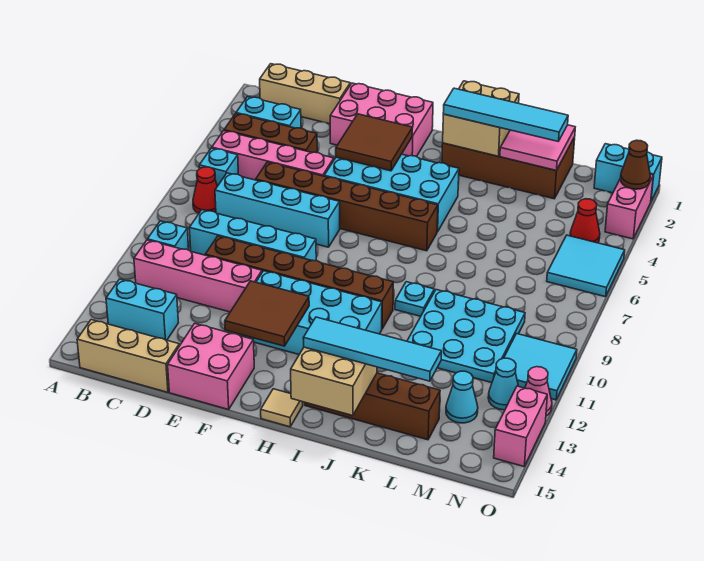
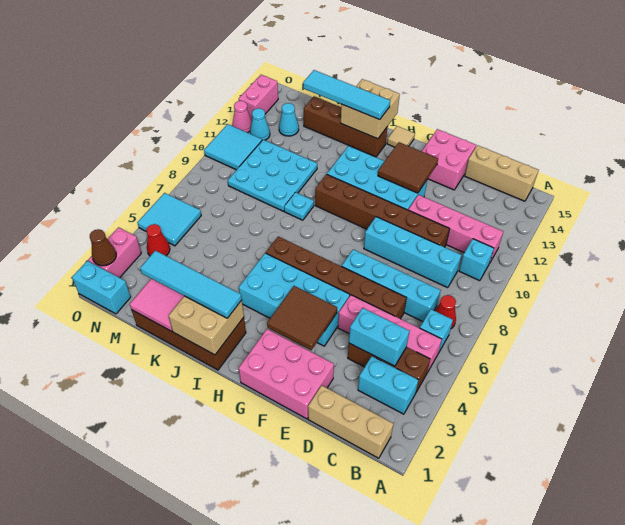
cyan brick B13:C13 level 1 -> cyan brick C4:D4 level 2

